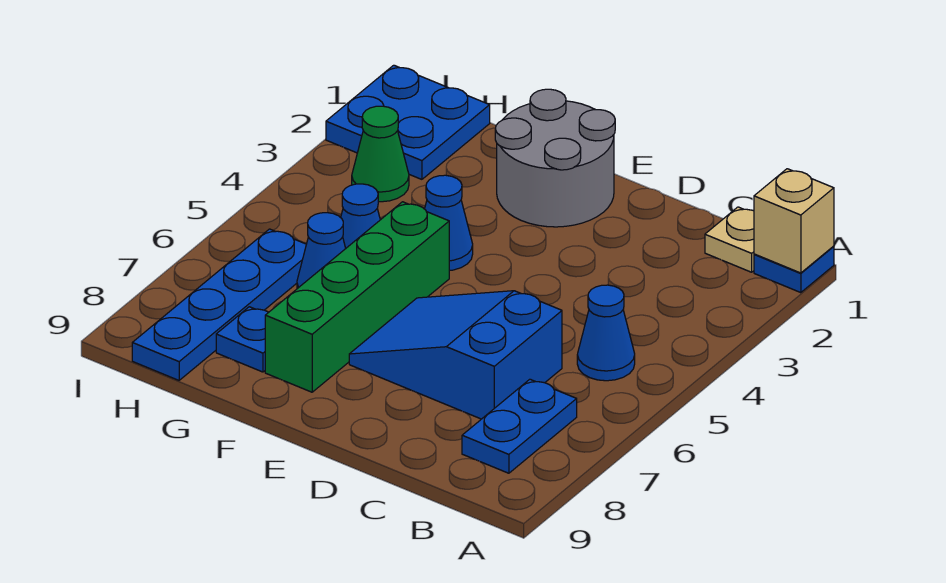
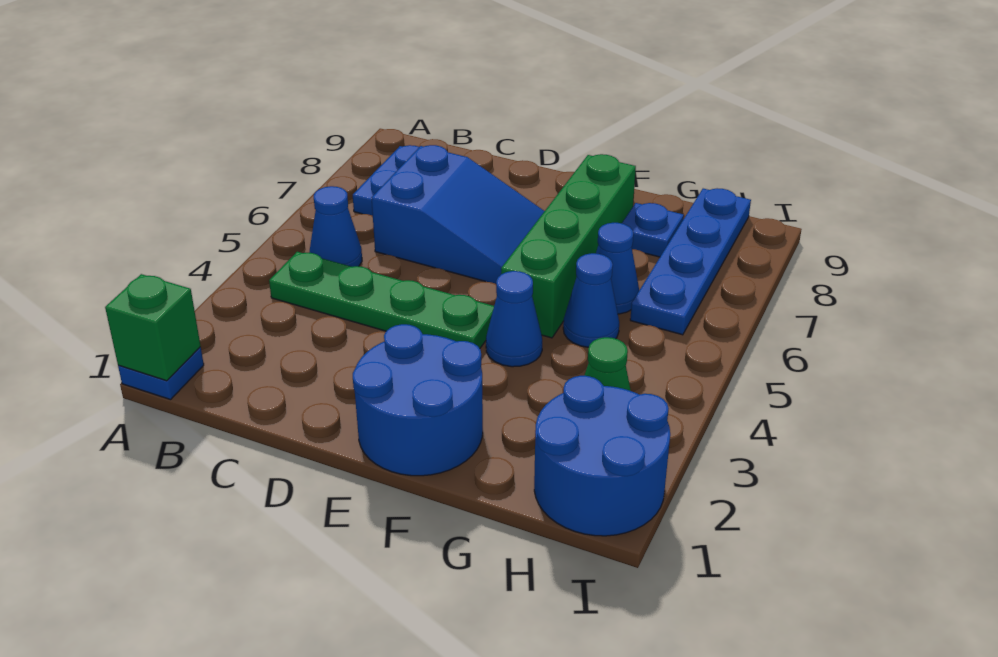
tan brick A1 level 2 -> green brick A1 level 2
tan plate B1 level 1 -> none
none -> green plate B4:E4 level 1
grey round brick E1:F2 level 1 -> blue round brick E1:F2 level 1
blue plate H1:I2 level 1 -> blue round brick H1:I2 level 1

